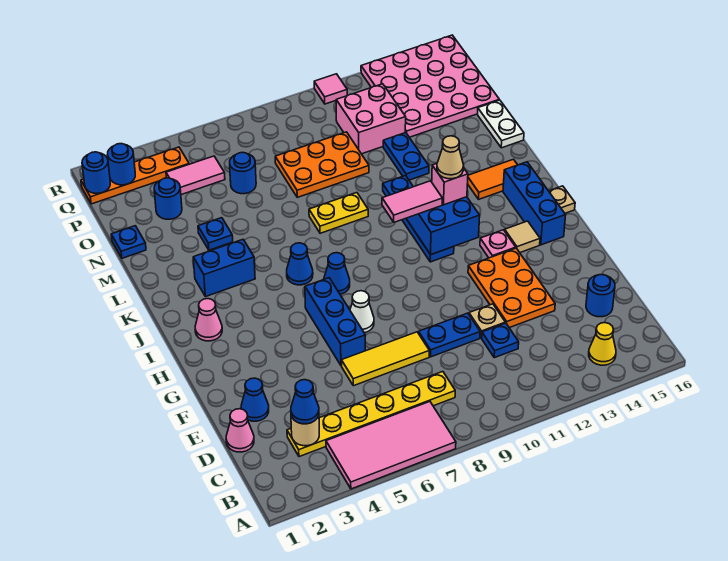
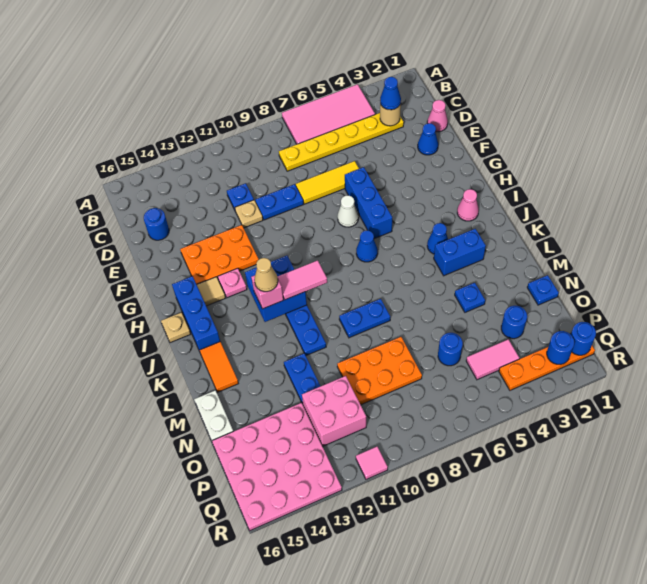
yellow cone B14 level 1 -> none
orange plate E12:G13 level 1 -> orange plate F12:G14 level 1
blue cone J6 level 1 -> blue cone J4 level 1
orange tile K14:K15 level 1 -> orange tile K15:L15 level 1
yellow plate L8:L9 level 1 -> blue plate L8:L9 level 1

